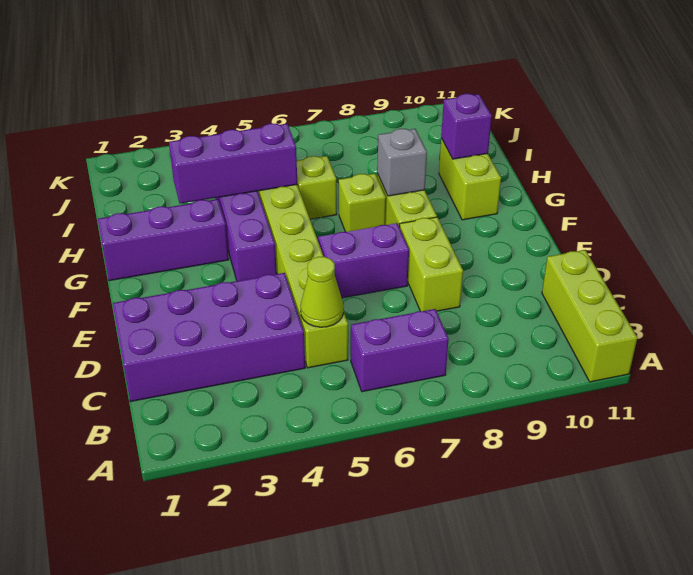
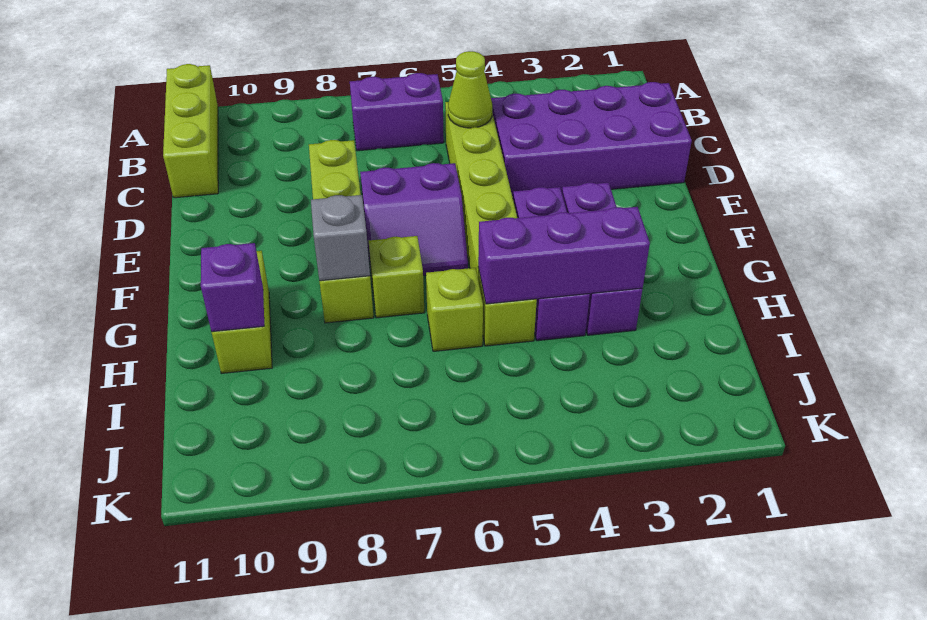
purple brick G1:G3 level 1 -> purple brick F3:H3 level 1

